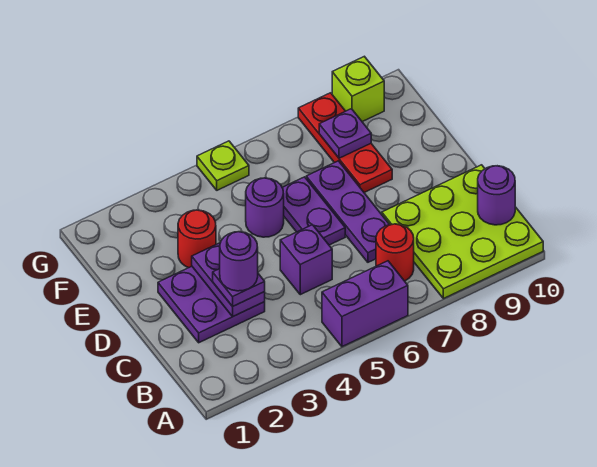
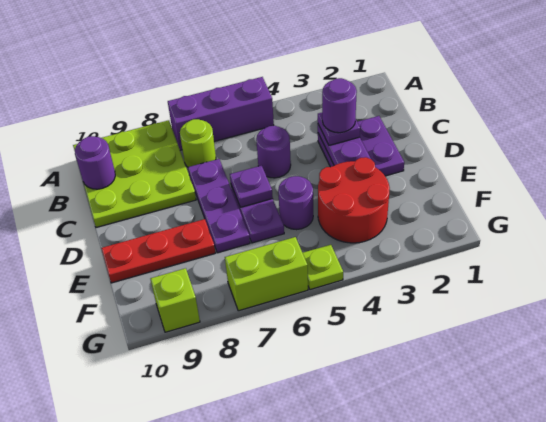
purple brick A5:A6 level 1 -> purple brick A5:A7 level 1
red round brick B7 level 1 -> lime round brick B7 level 1
purple brick C5 level 1 -> purple round brick C5 level 1
red round brick E3 level 1 -> red round brick E3:F4 level 1
red plate E8:G8 level 1 -> red plate E8:E10 level 1
purple plate F8 level 2 -> purple plate D6 level 2
none -> lime brick G6:G7 level 1

